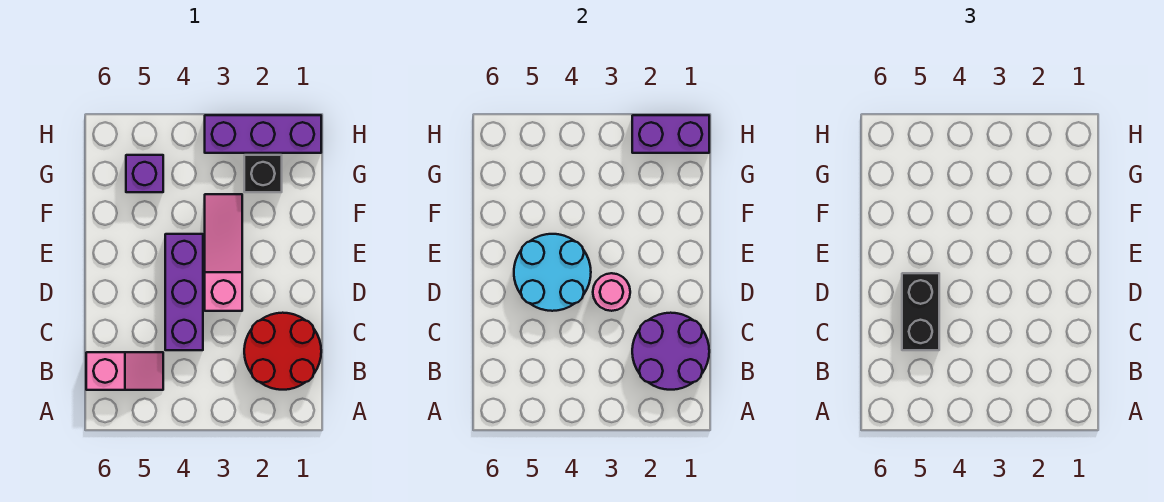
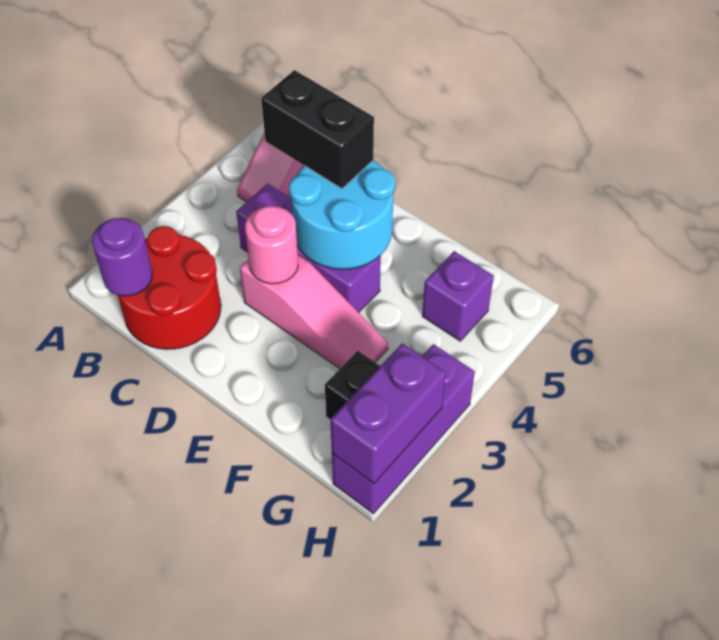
purple round brick B1:C2 level 2 -> purple round brick B1 level 2

